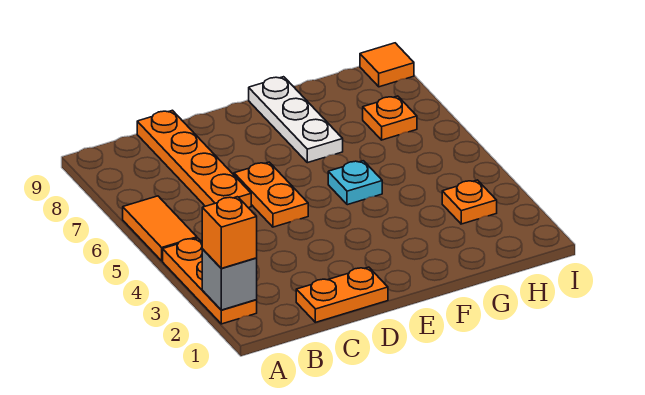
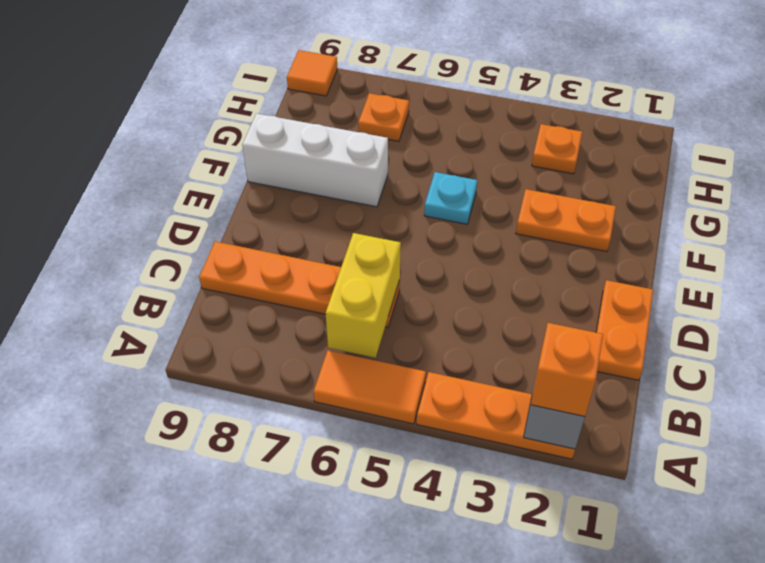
none -> yellow brick B6:C6 level 2
orange plate D5:D6 level 1 -> orange plate F2:F3 level 1
white plate F7:F9 level 1 -> white brick F7:F9 level 1

